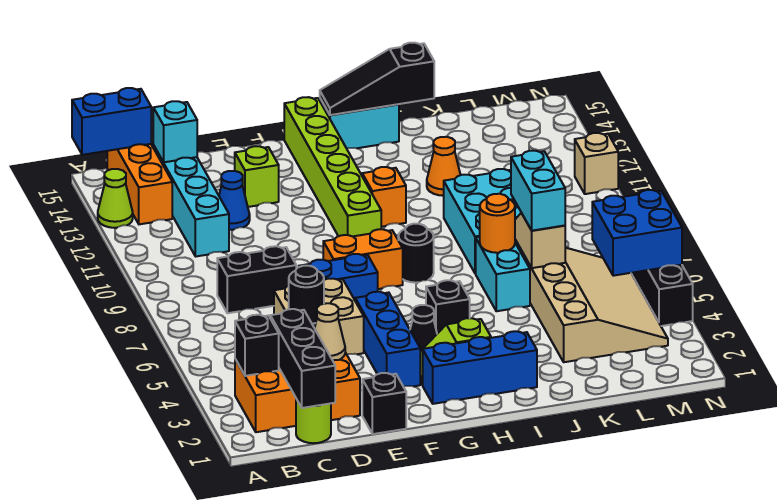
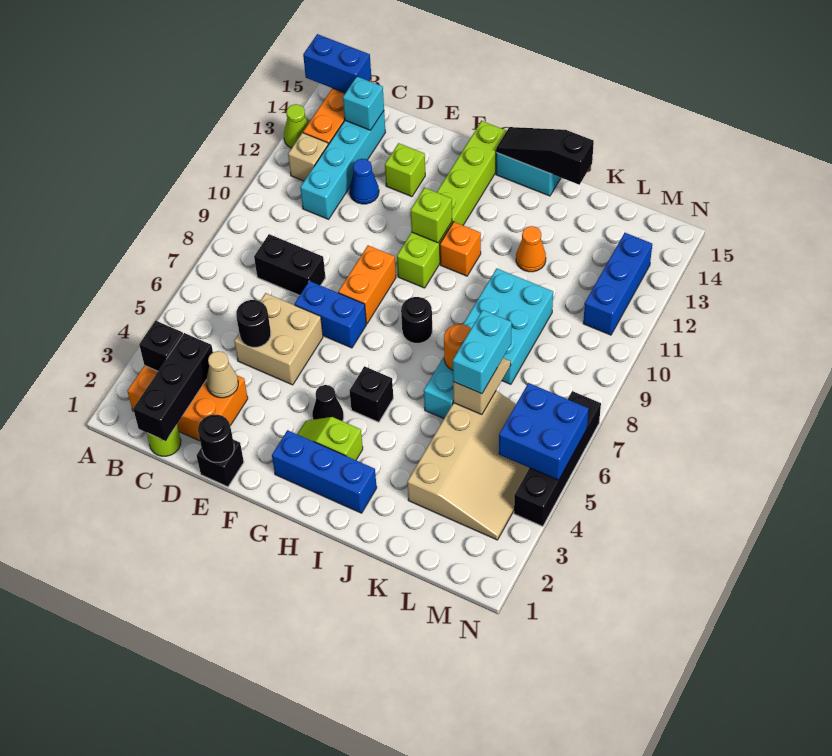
none -> black round brick E1 level 2
blue brick F3:F5 level 1 -> blue brick M11:M13 level 1
orange brick F8:G8 level 1 -> orange brick F8:F9 level 1
none -> lime brick G11 level 2
tan brick N11 level 1 -> tan brick B12 level 1

